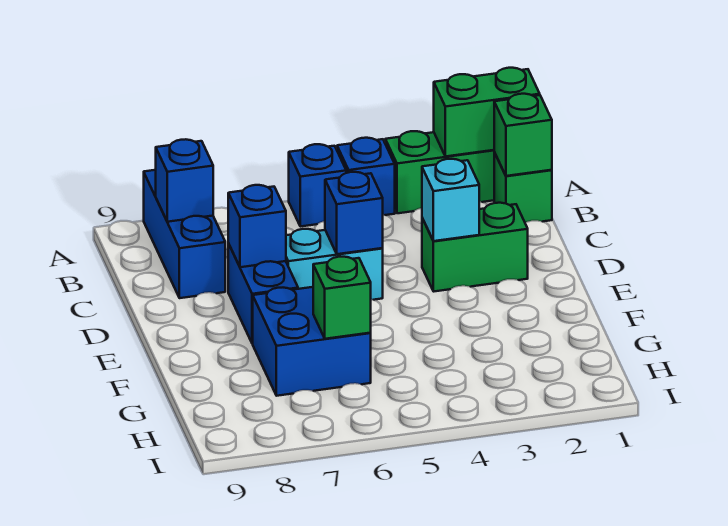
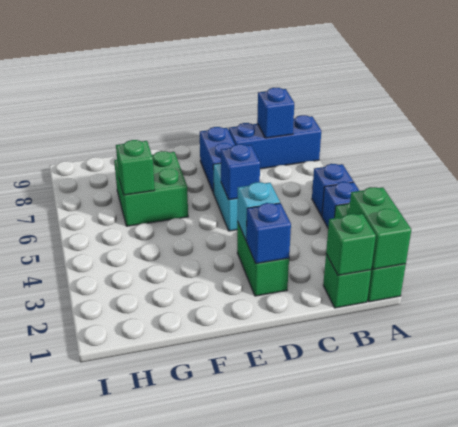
blue brick D7:E7 level 1 -> blue brick D7:D8 level 1
blue brick D7 level 2 -> blue brick D2 level 2
blue brick F6:G7 level 1 -> green brick F6:G7 level 1

